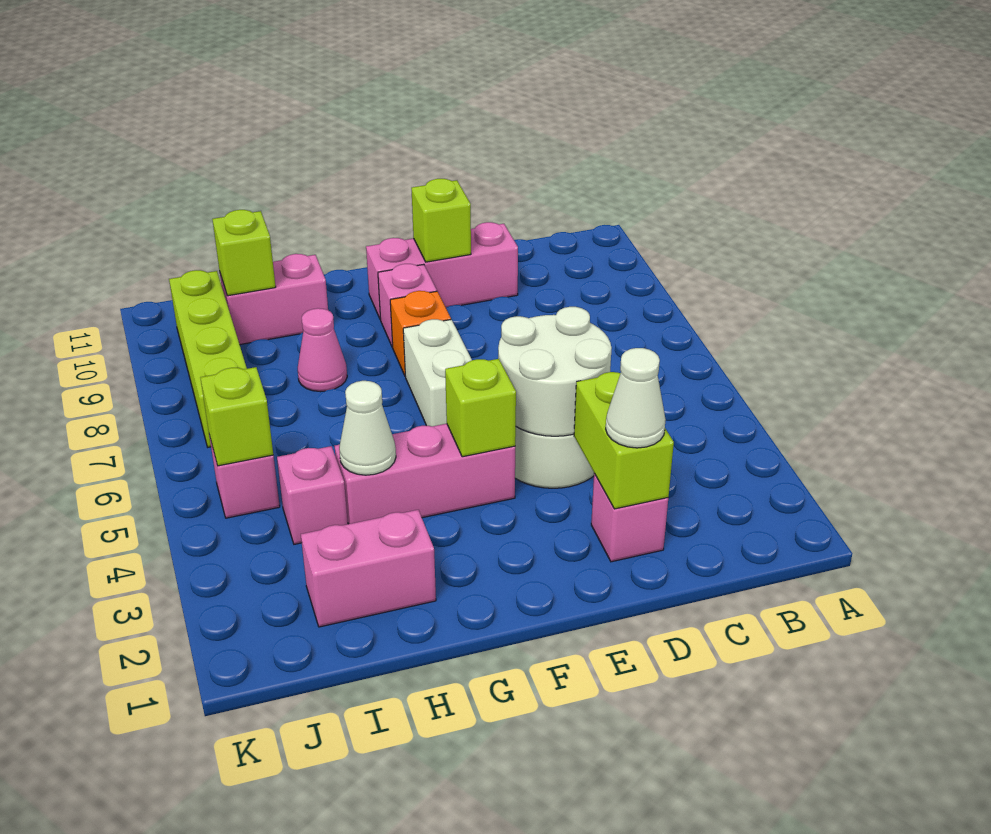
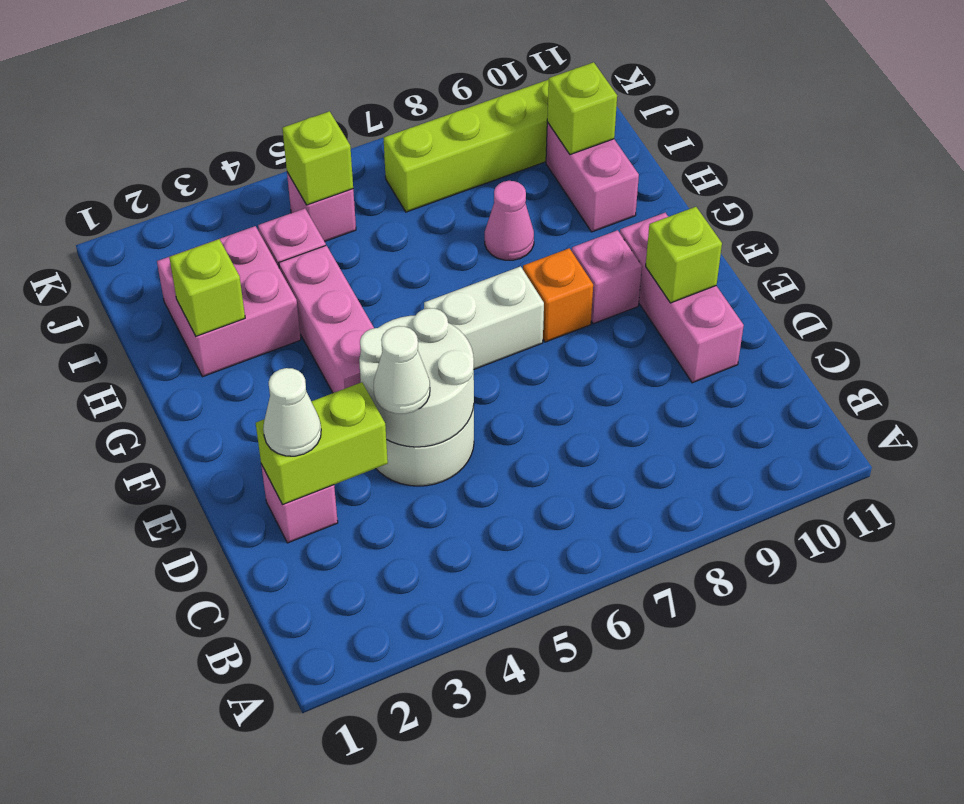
lime brick F4 level 2 -> lime brick H2 level 2
pink brick H2:I2 level 1 -> pink brick H2:I3 level 1
white cone H4 level 2 -> white cone D4 level 3

